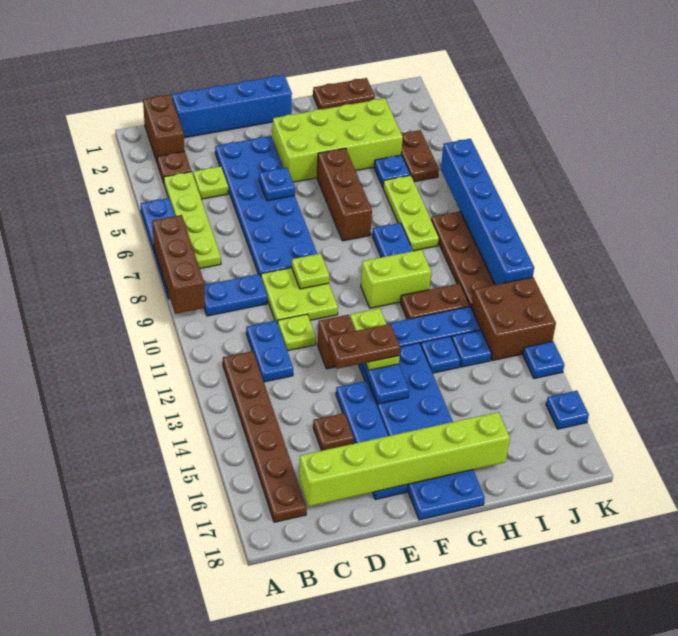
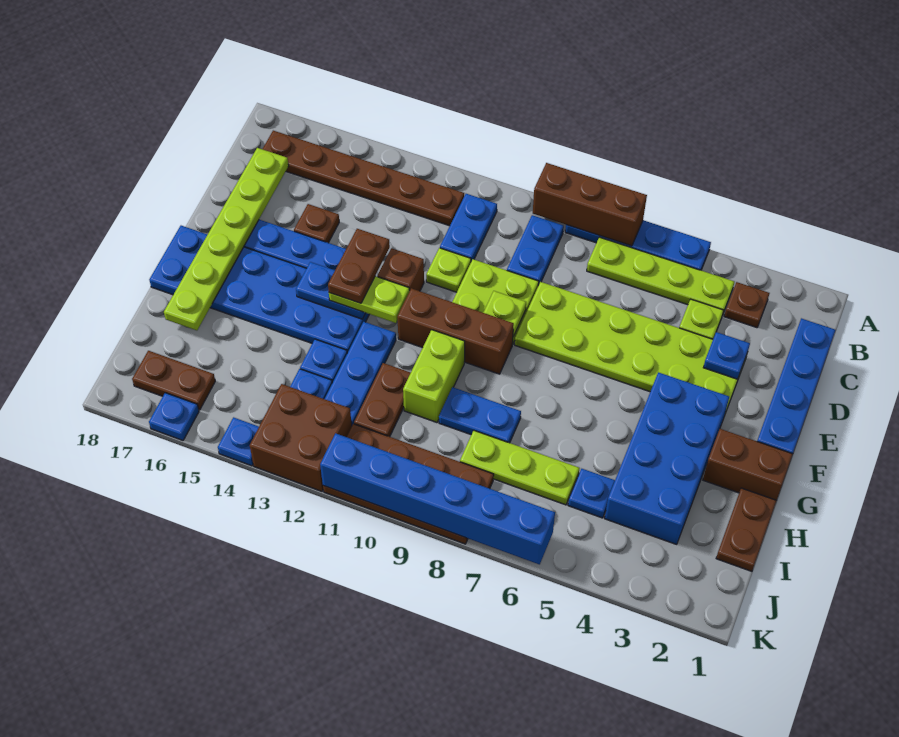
brown brick B1:B2 level 1 -> brown brick G1:G2 level 1
blue plate C11:C12 level 1 -> blue plate B11:C11 level 1
lime brick C17:H17 level 2 -> lime plate C17:H17 level 2
blue plate D3:E8 level 1 -> lime plate D3:E8 level 1
blue plate E5 level 2 -> blue plate D3 level 2
lime brick F3:I4 level 1 -> blue brick F3:I4 level 1
brown brick G5:G7 level 1 -> brown brick F9:F11 level 1
brown plate J4:J5 level 1 -> brown plate J16:J17 level 1

